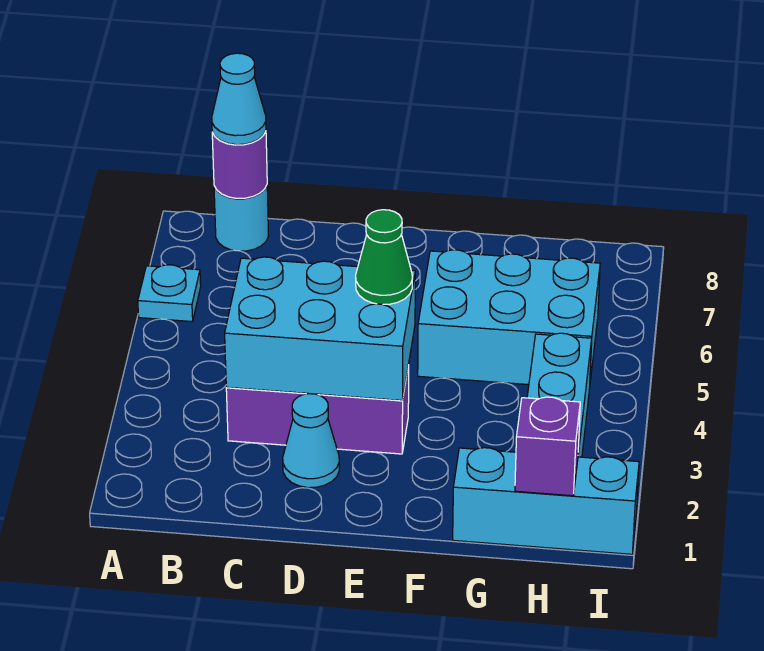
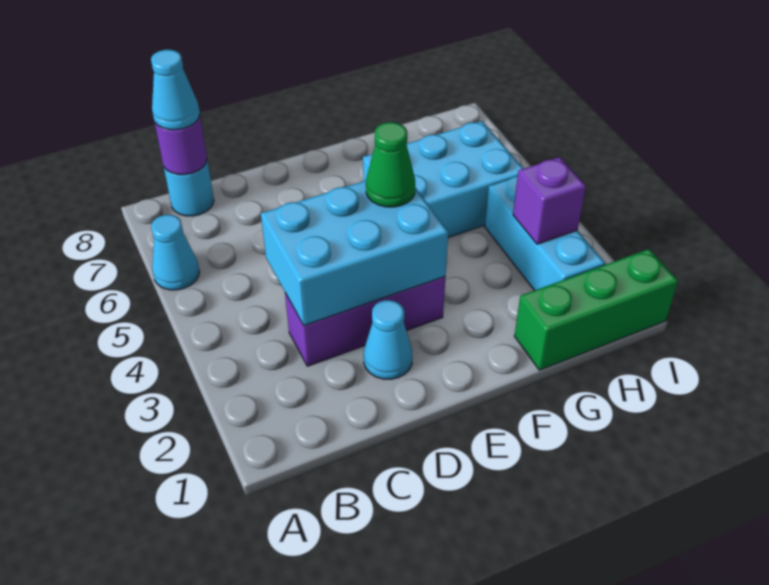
cyan plate A6 level 1 -> cyan cone A6 level 1
cyan brick G1:I1 level 1 -> green brick G1:I1 level 1
purple brick H1 level 2 -> purple brick H3 level 2

